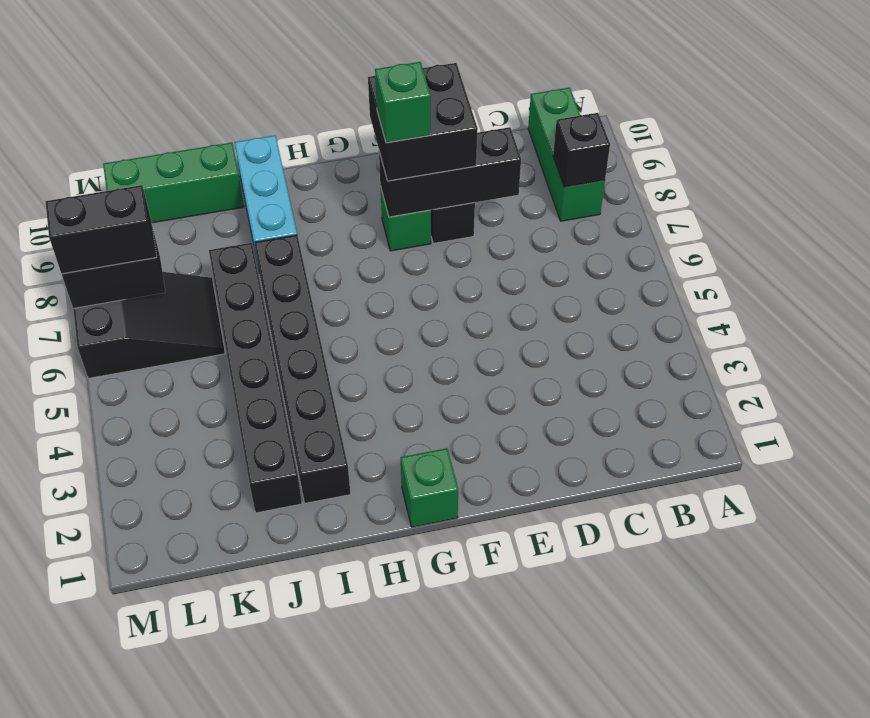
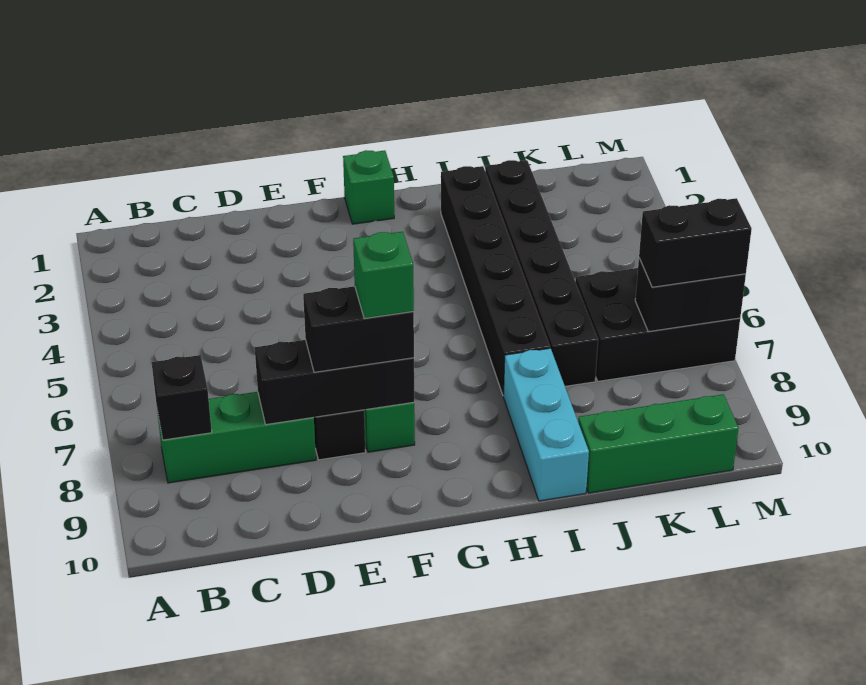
green brick B8:B10 level 1 -> green brick B8:D8 level 1
black brick E8:F9 level 3 -> black brick E8:F8 level 3
black slope K6:M7 level 1 top M -> black brick K6:M7 level 1

